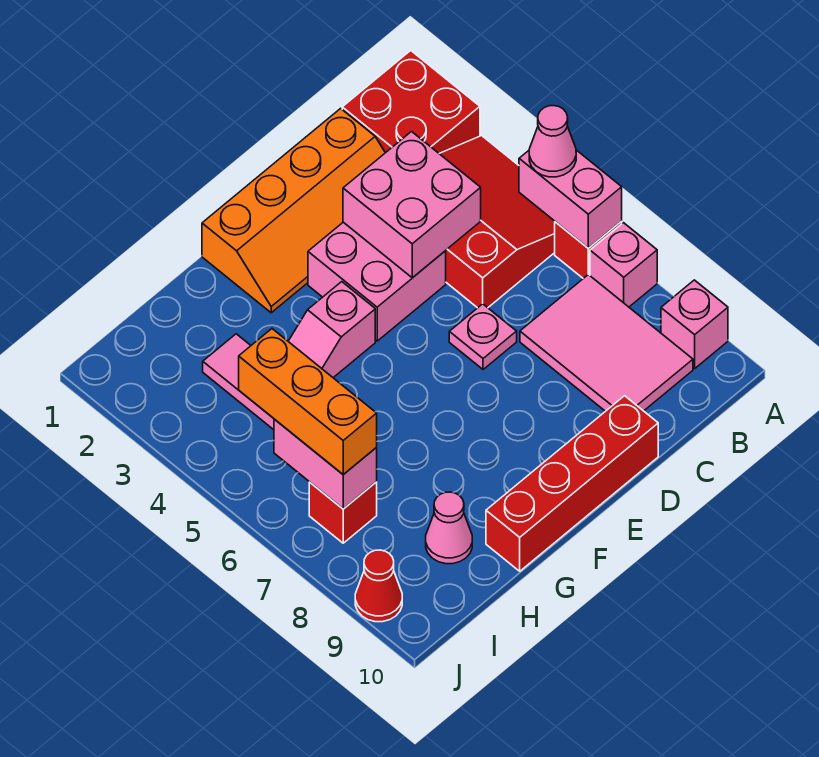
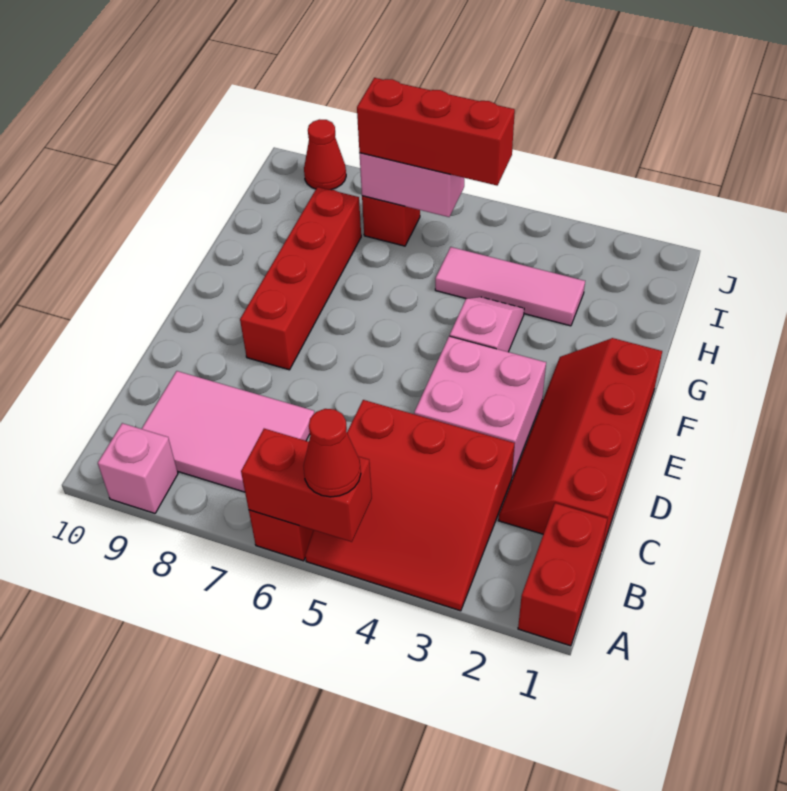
red brick A1:B2 level 1 -> red brick A1:B1 level 1
pink brick A5:A6 level 2 -> red brick A5:A6 level 2
pink cone A5 level 3 -> red cone A5 level 3
pink brick A7 level 1 -> none
orange slope C1:F2 level 1 top 1 -> red slope C1:F2 level 1 top 1
pink brick C3:D4 level 2 -> none
pink plate D6 level 1 -> none
red brick D10:G10 level 1 -> red brick E8:H8 level 1
pink cone H9 level 1 -> none
orange brick I5:I7 level 3 -> red brick I5:I7 level 3

